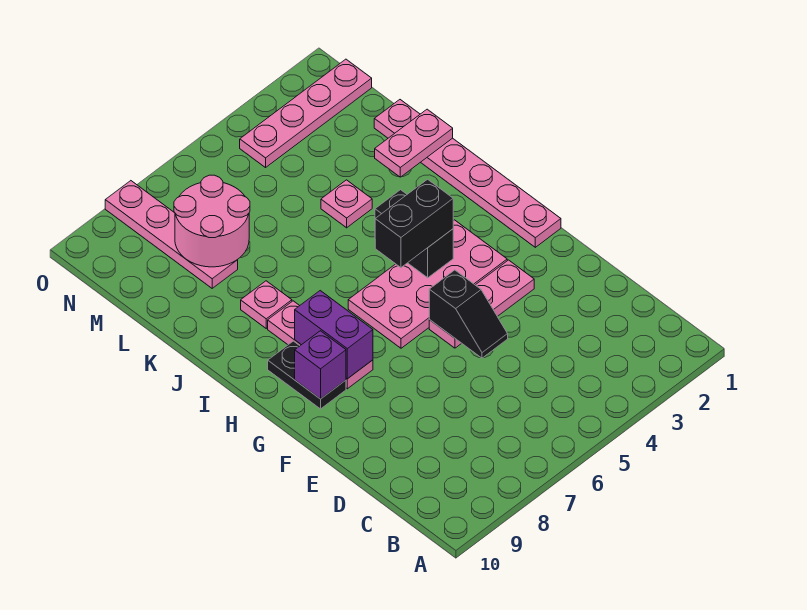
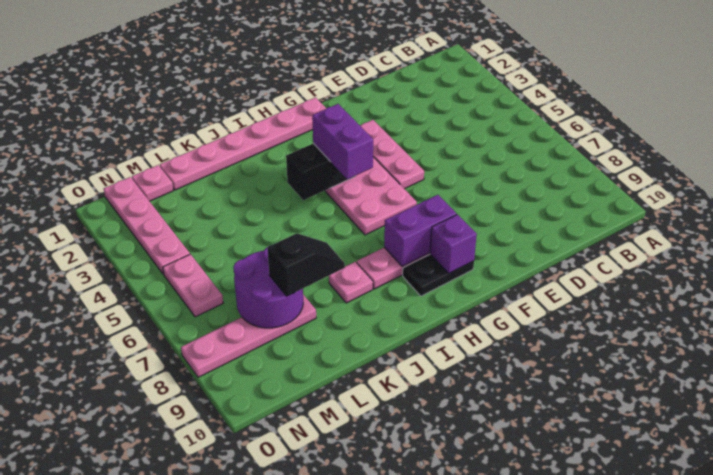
black slope E5:F5 level 2 top F -> black slope K8:L8 level 3 top L
black brick H4:H5 level 3 -> purple brick H4:H5 level 3
pink plate K1:K2 level 2 -> pink plate N5:N6 level 1
pink plate K4 level 1 -> pink plate M1 level 1
pink round brick L7:M8 level 2 -> purple round brick L7:M8 level 2

